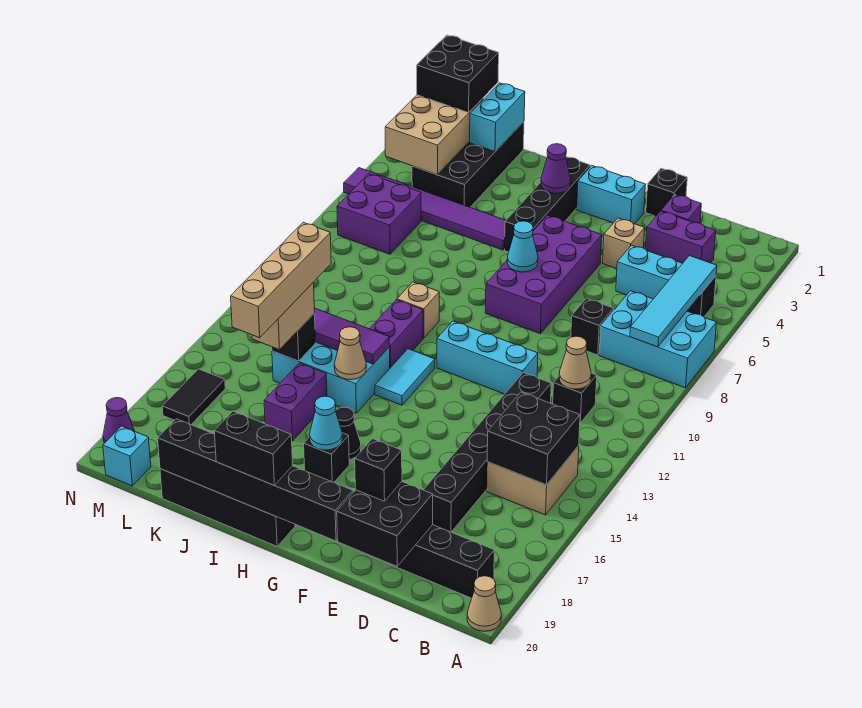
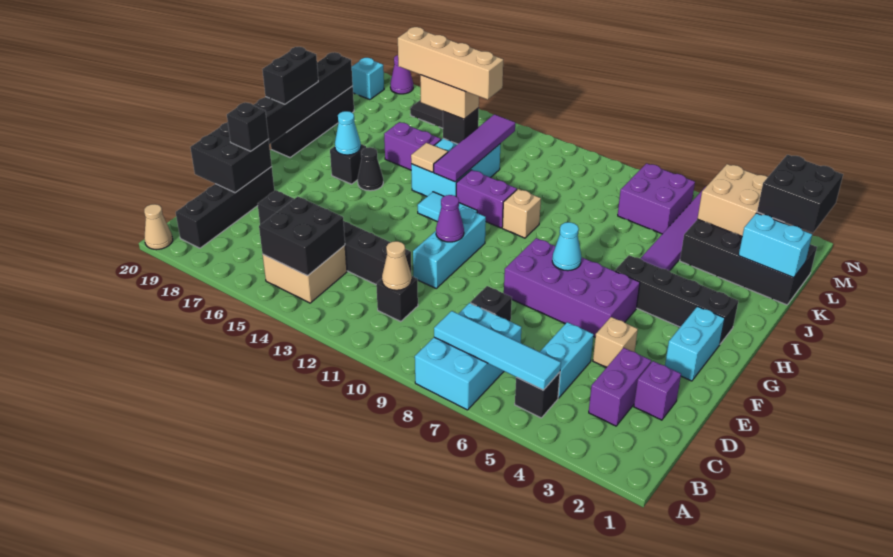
black brick E1 level 1 -> none
purple cone H3 level 2 -> purple cone F11 level 2
tan cone I14 level 2 -> tan tile I14 level 2

